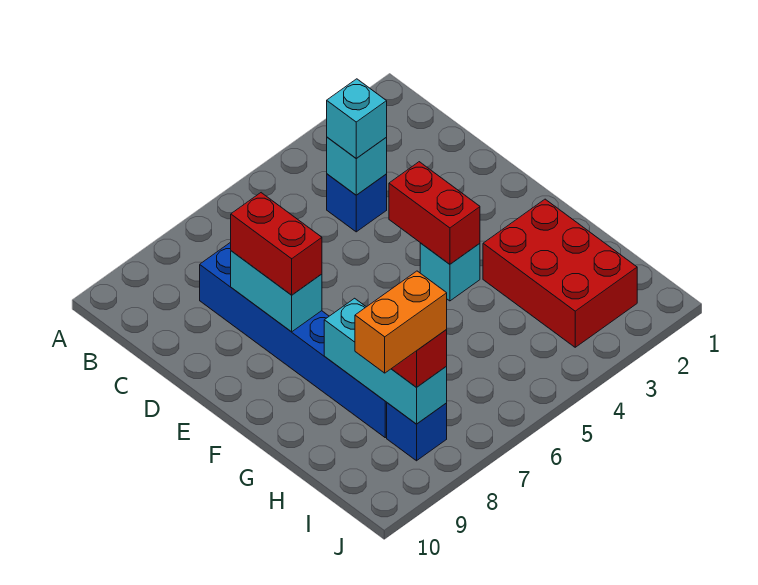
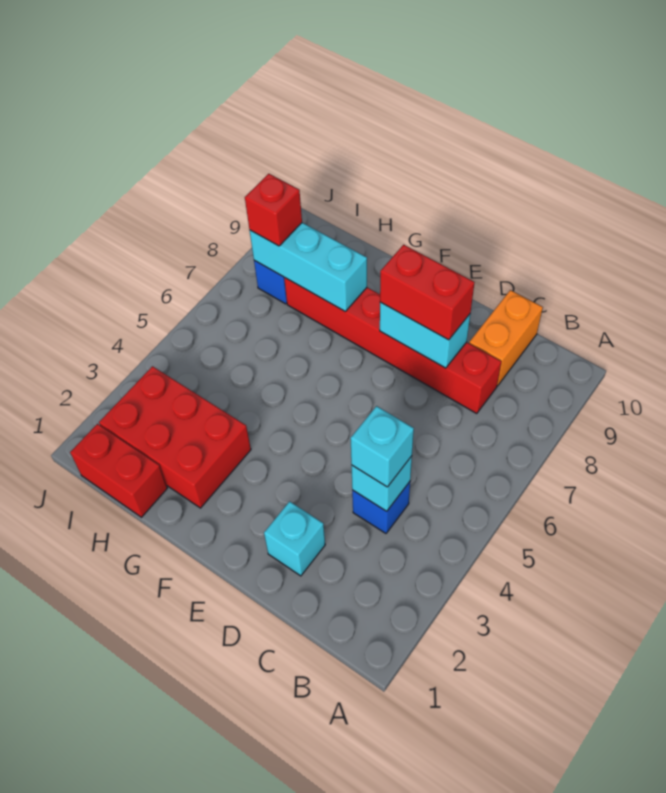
blue brick C8:H8 level 1 -> red brick C8:H8 level 1
red brick E4:F4 level 2 -> red brick H1:I1 level 1
cyan brick F4 level 1 -> cyan brick D2 level 1
orange brick I8:I9 level 4 -> orange brick C9:C10 level 1

